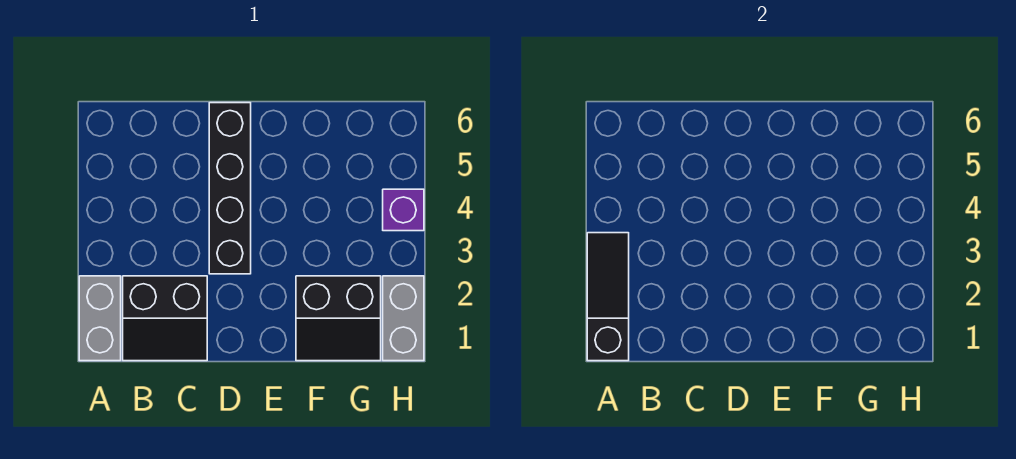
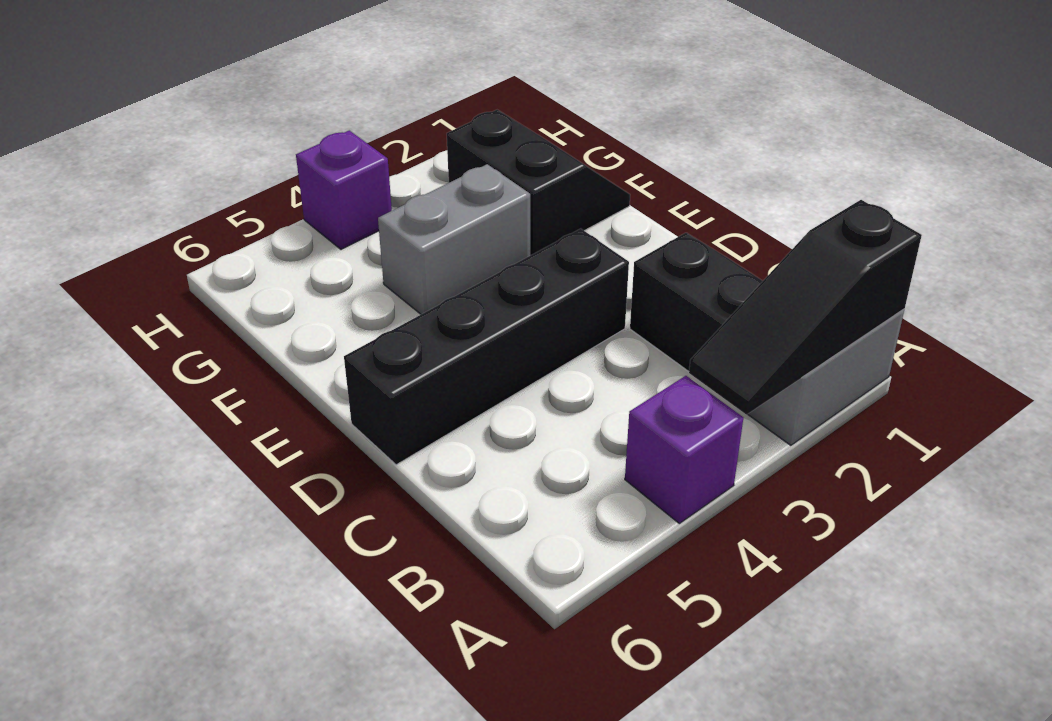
none -> purple brick A4 level 1
grey brick H1:H2 level 1 -> grey brick F3:F4 level 1

